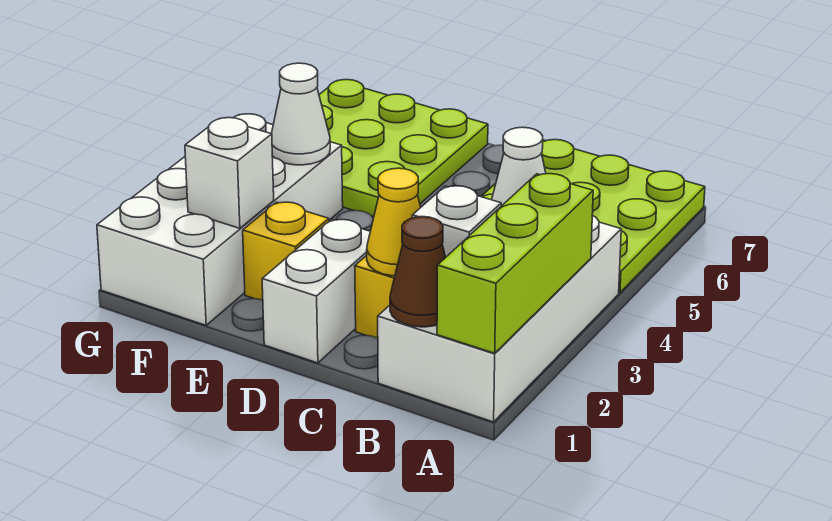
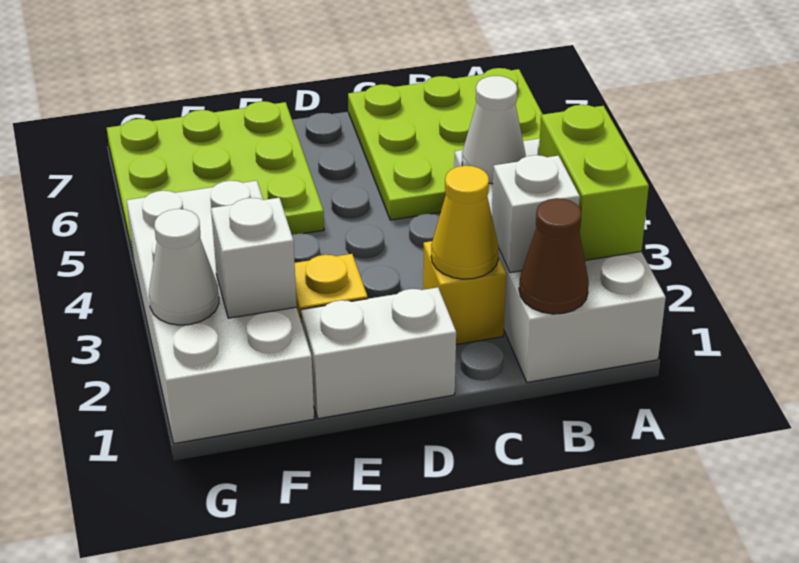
lime brick A1:A3 level 2 -> lime brick A2:A3 level 2
white brick D1:D2 level 1 -> white brick D1:E1 level 1
white cone F4 level 2 -> white cone G2 level 2

